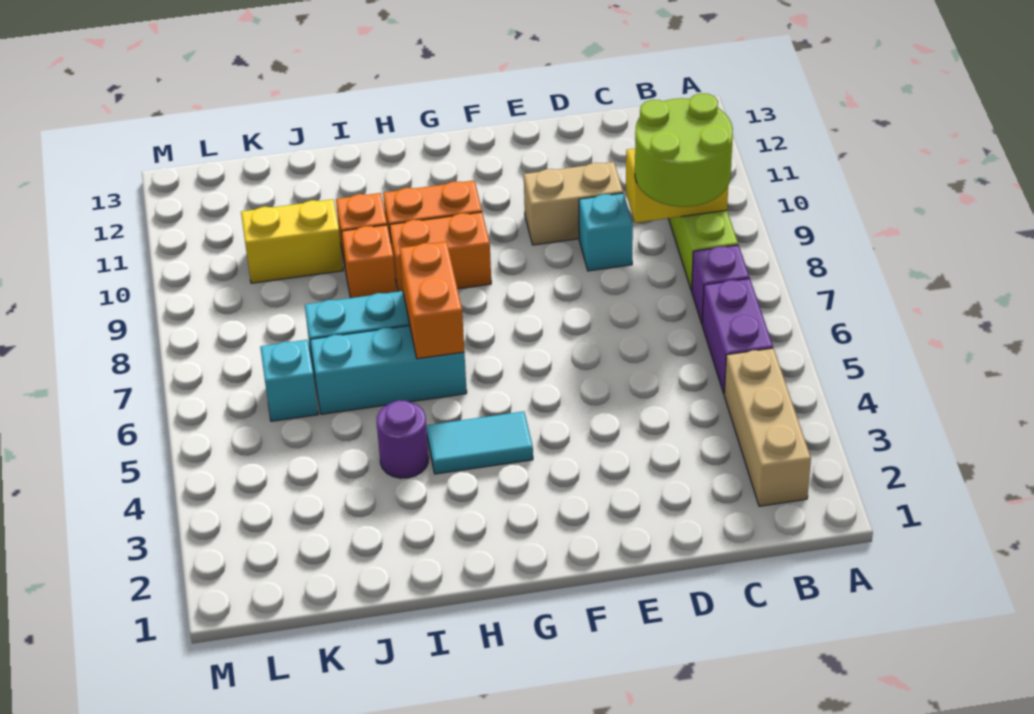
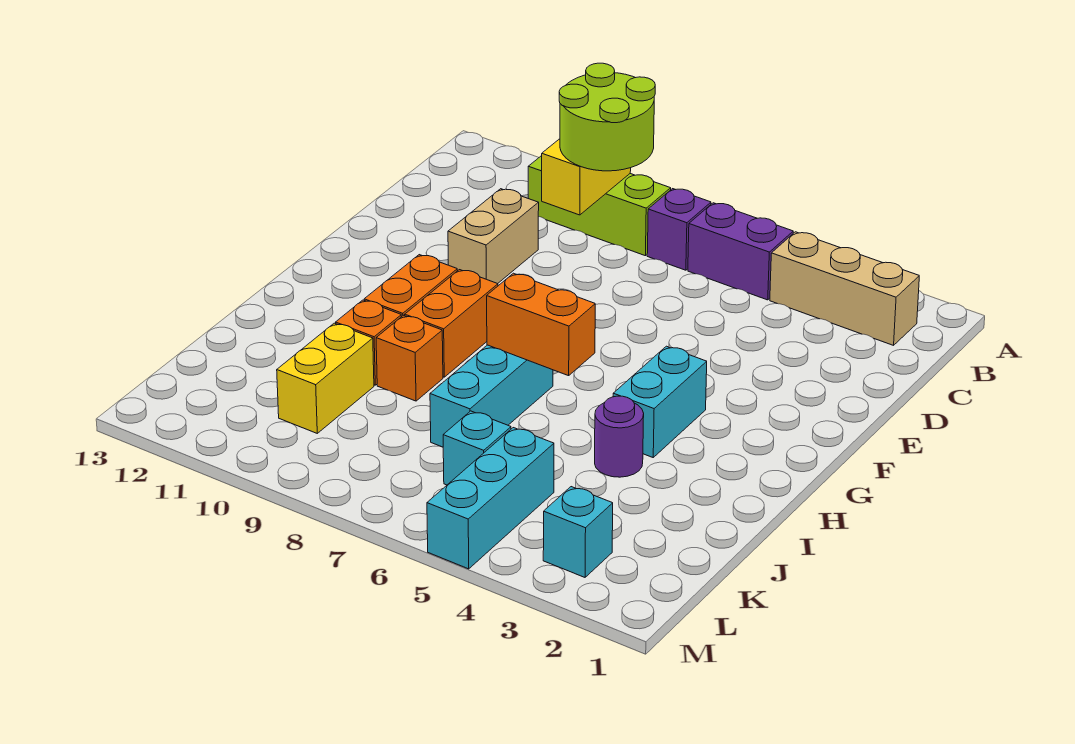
cyan brick D9 level 1 -> cyan brick L3 level 1
cyan tile G4:H4 level 1 -> cyan brick G4:H4 level 1
cyan brick H6:J6 level 1 -> cyan brick K5:M5 level 1

